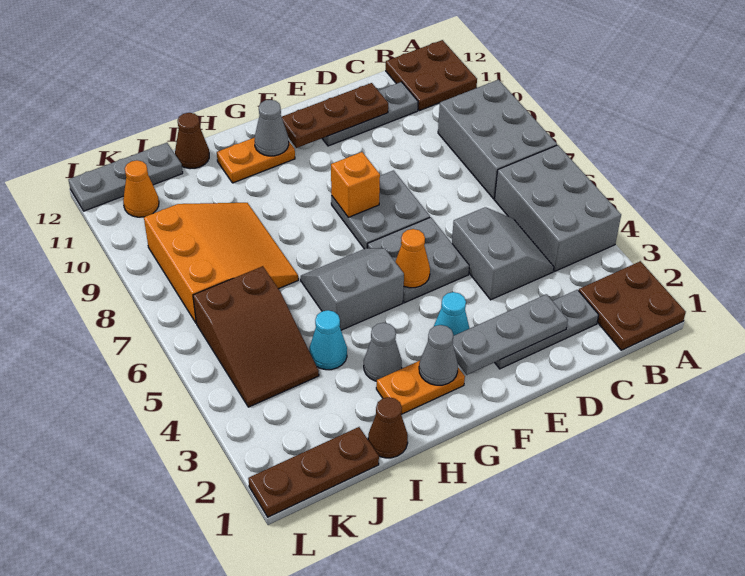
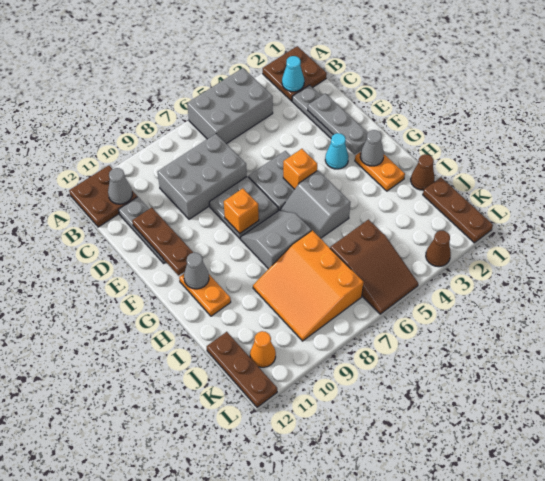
grey brick A7:B9 level 1 -> grey brick C7:D9 level 1
grey slope C4:D5 level 1 top D -> grey slope G7:H8 level 1 top H
orange cone F5 level 2 -> orange brick F5 level 2
grey cone H3 level 1 -> grey cone B11 level 2
cyan cone I4 level 1 -> cyan cone B2 level 2
orange slope I7:K9 level 1 top K -> orange slope I7:K9 level 1 top 7
brown cone I12 level 1 -> brown cone L3 level 1
brown slope J4:K6 level 1 top 6 -> brown slope J5:L6 level 1 top J
grey plate J12:L12 level 1 -> brown plate J12:L12 level 1

